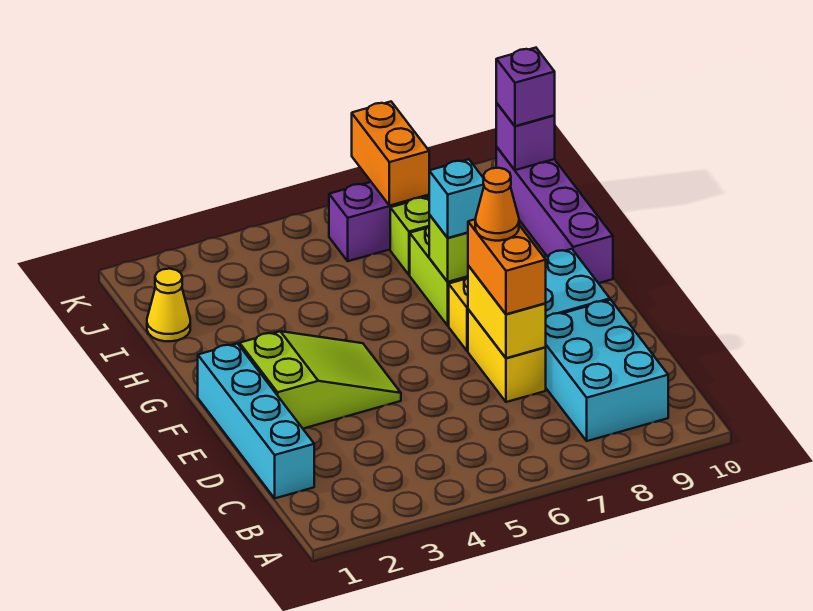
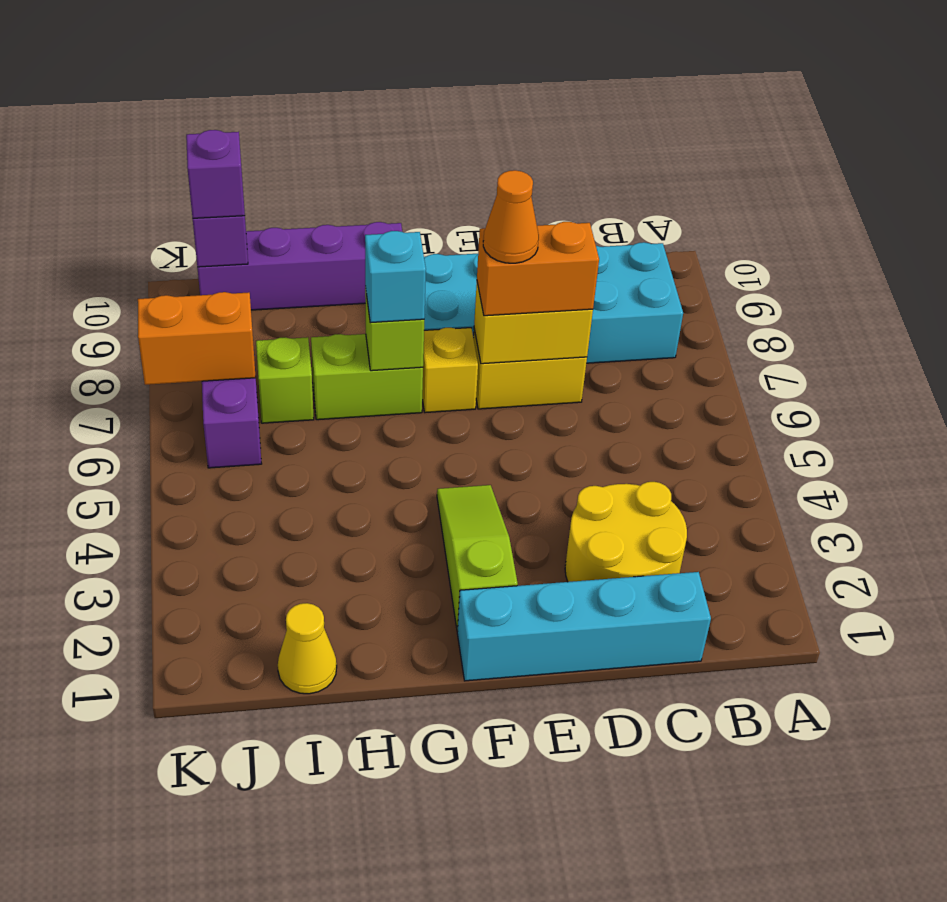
none -> yellow round brick C2:D3 level 1
lime slope E2:F4 level 1 top 2 -> lime slope F2:F4 level 1 top 2

